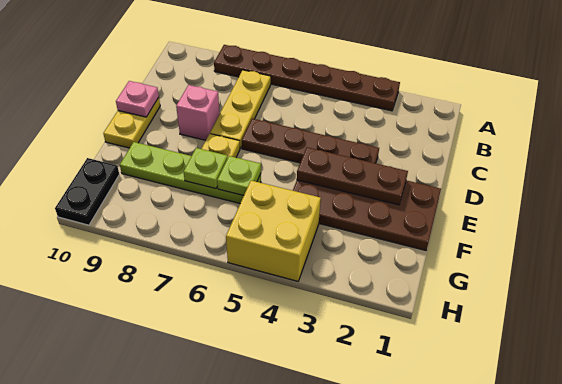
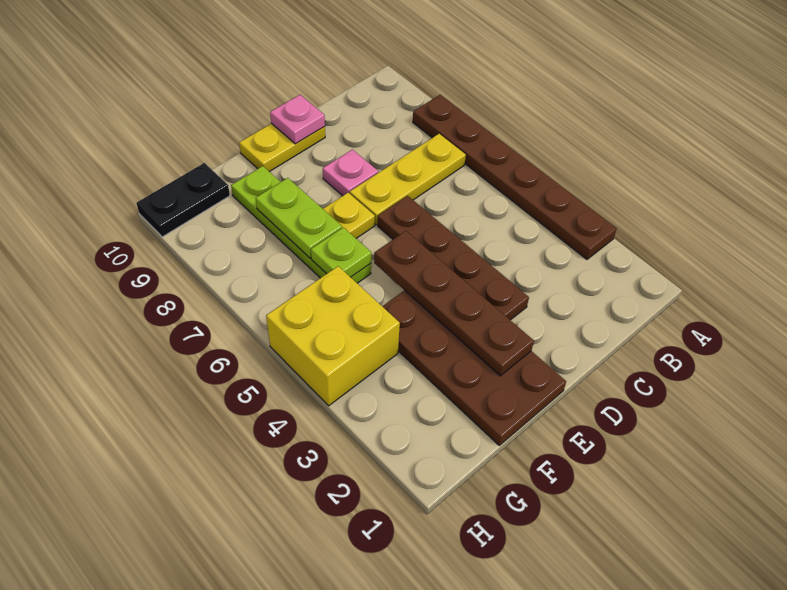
pink brick D8 level 1 -> pink plate D8 level 1
brown plate E2:E4 level 2 -> brown plate E2:E5 level 2
lime plate F7 level 2 -> lime plate F7:F8 level 2

